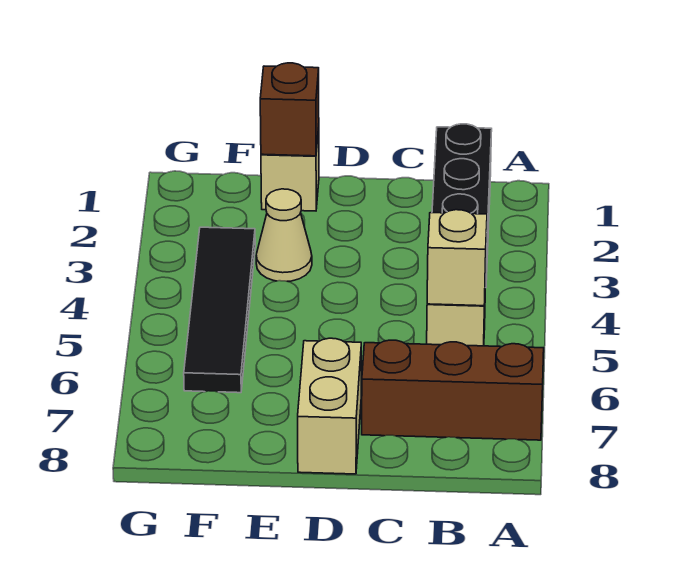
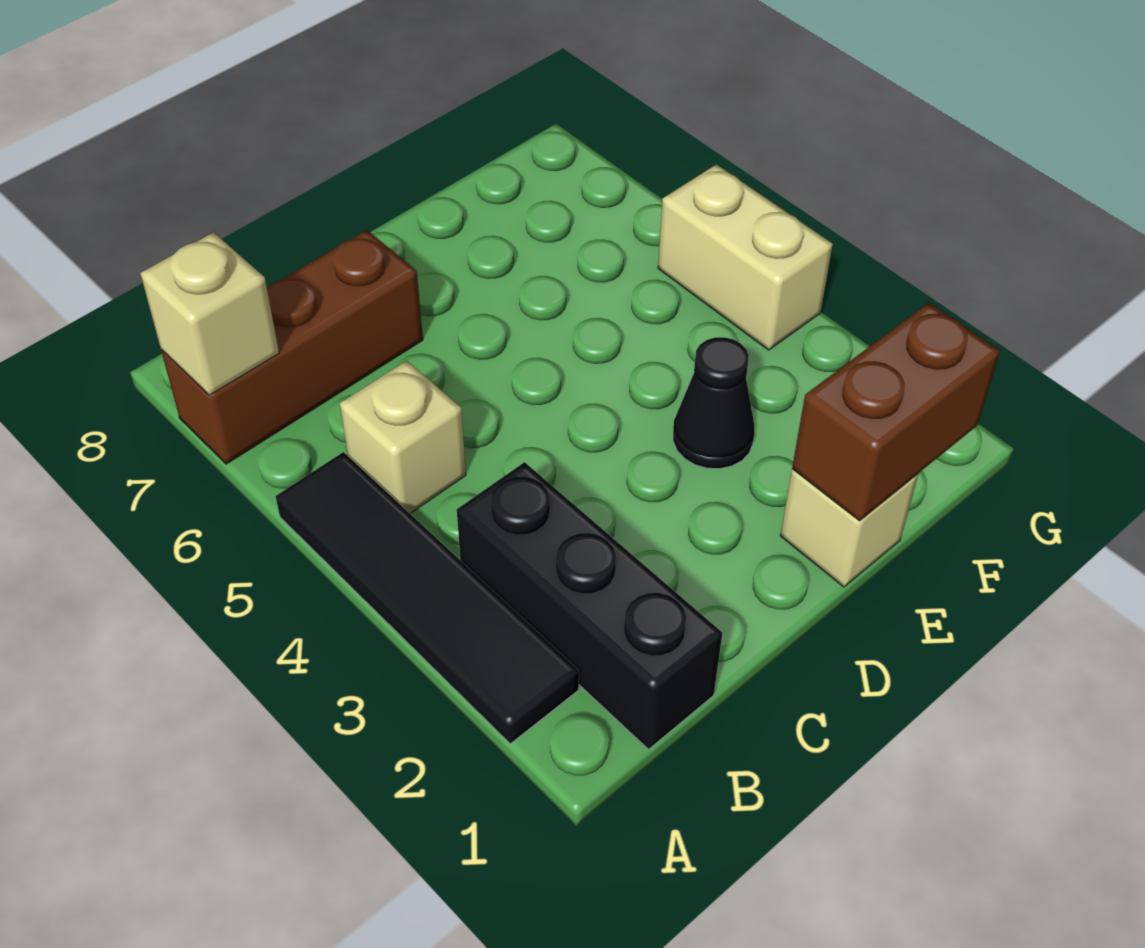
tan brick B5 level 2 -> tan brick A7 level 2
tan brick D7:D8 level 1 -> tan brick G4:G5 level 1
brown brick E1 level 2 -> brown brick E1:F1 level 2
tan cone E3 level 1 -> black cone E3 level 1
black tile F3:F6 level 1 -> black tile A2:A5 level 1

